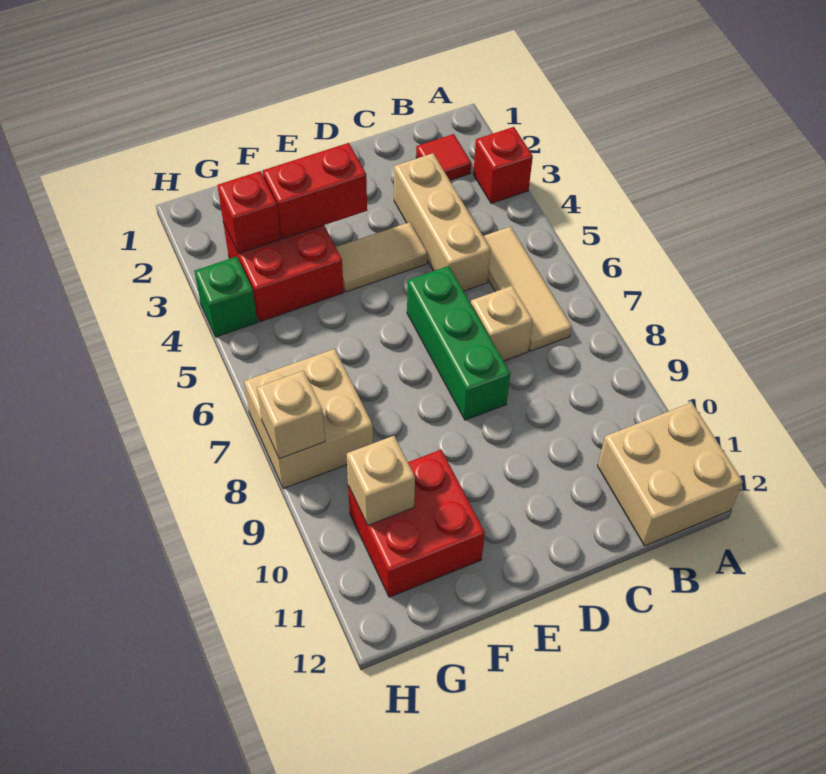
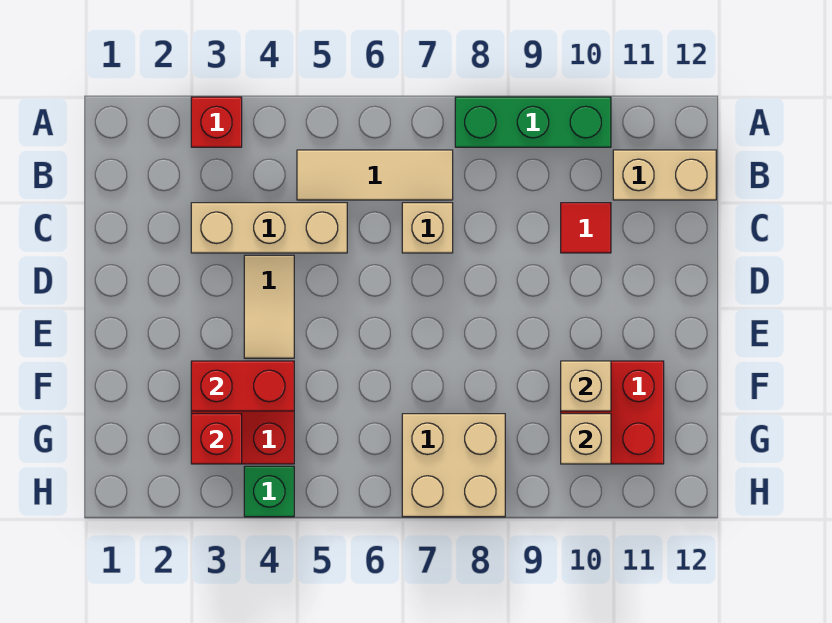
tan brick A11:B12 level 1 -> tan brick B11:B12 level 1
red tile B2 level 1 -> red tile C10 level 1
green brick D6:D8 level 1 -> green brick A8:A10 level 1
red brick E3:F3 level 2 -> red brick F3:F4 level 2
tan brick H8 level 2 -> tan brick F10 level 2

